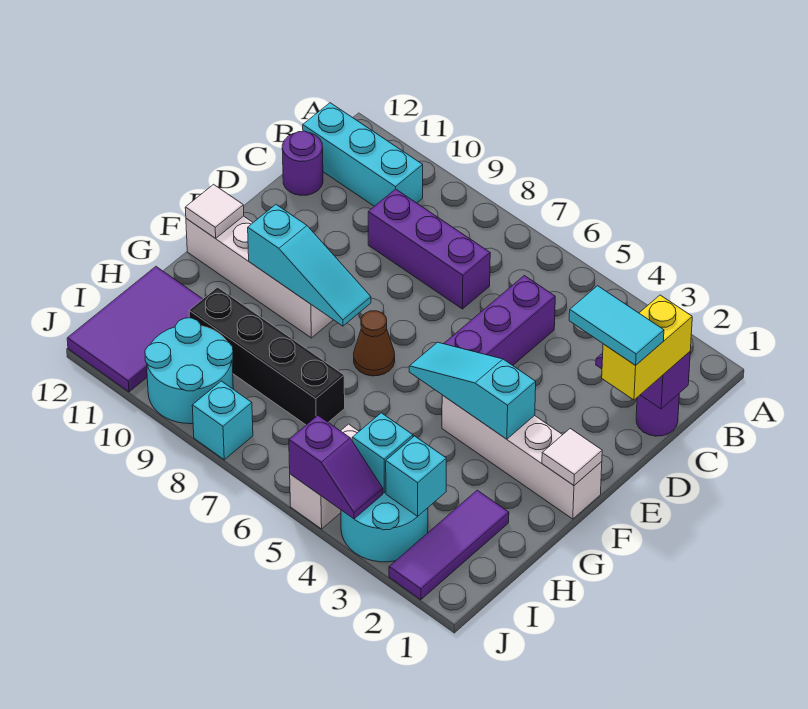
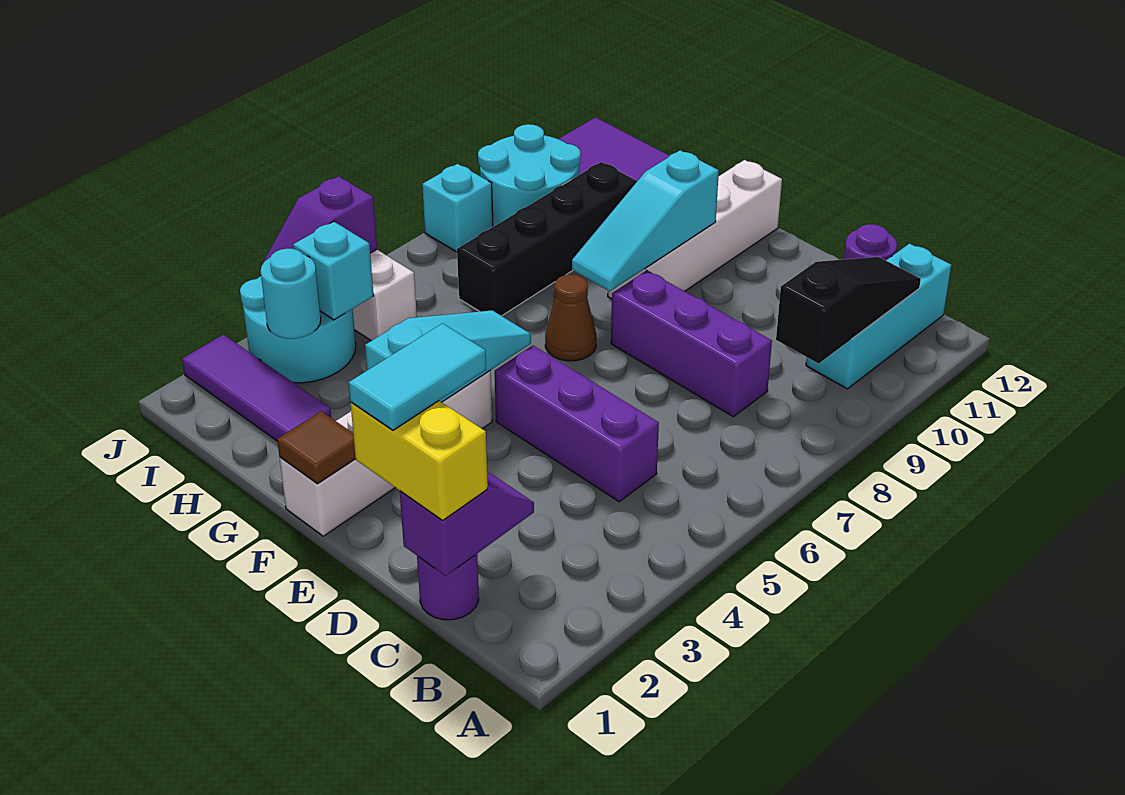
none -> black slope B9:B11 level 2 top 9
purple brick C7:C9 level 1 -> purple brick C8:E8 level 1
white tile F1 level 2 -> brown tile F1 level 2
white tile F12 level 2 -> none
cyan brick I3 level 2 -> cyan round brick I3 level 2

